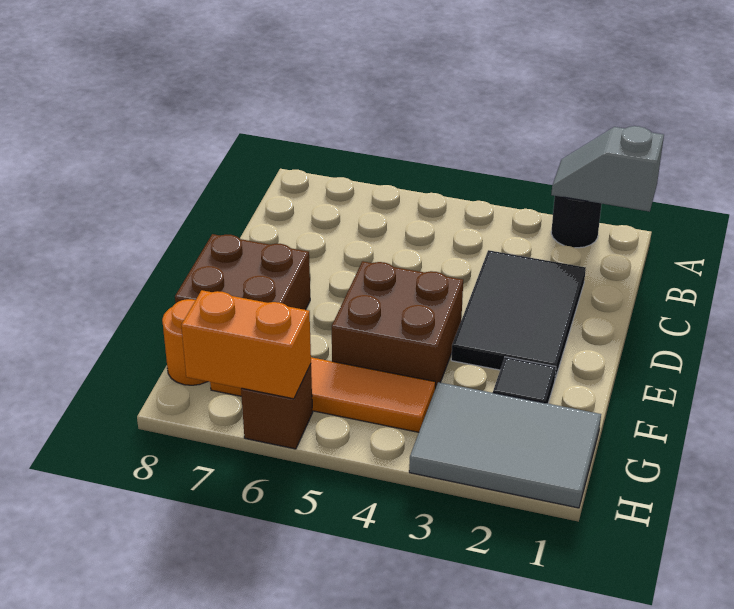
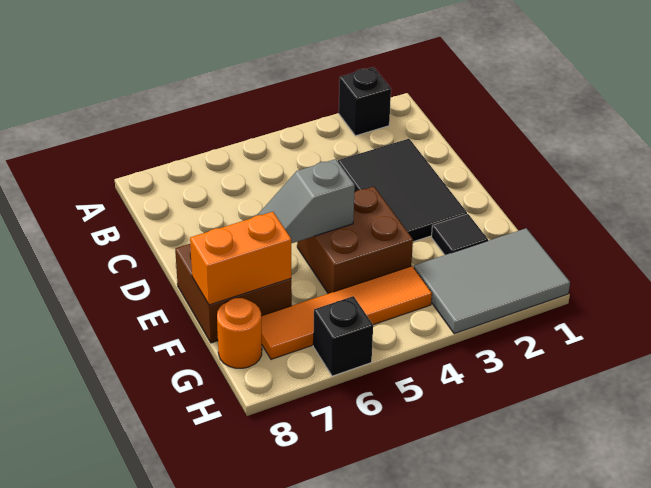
grey slope A1:A2 level 2 top 1 -> grey slope E5:E6 level 2 top 5
black round brick A2 level 1 -> black brick A2 level 1
brown brick H6 level 1 -> black brick H6 level 1
orange brick H6:H7 level 2 -> orange brick F7:F8 level 2

